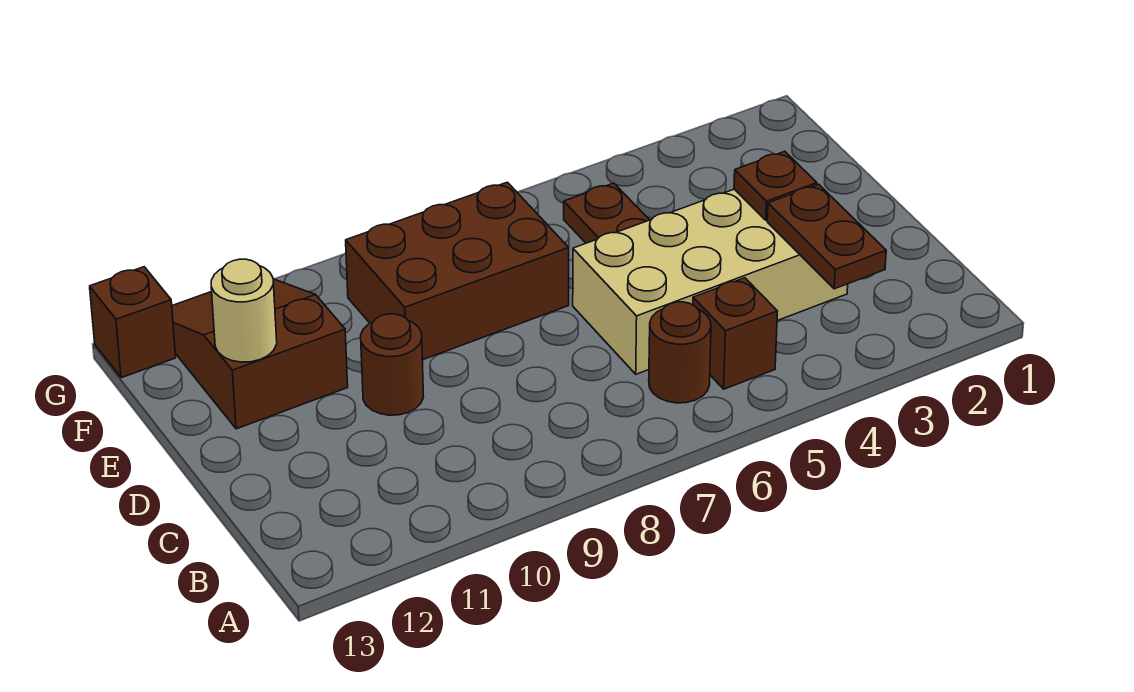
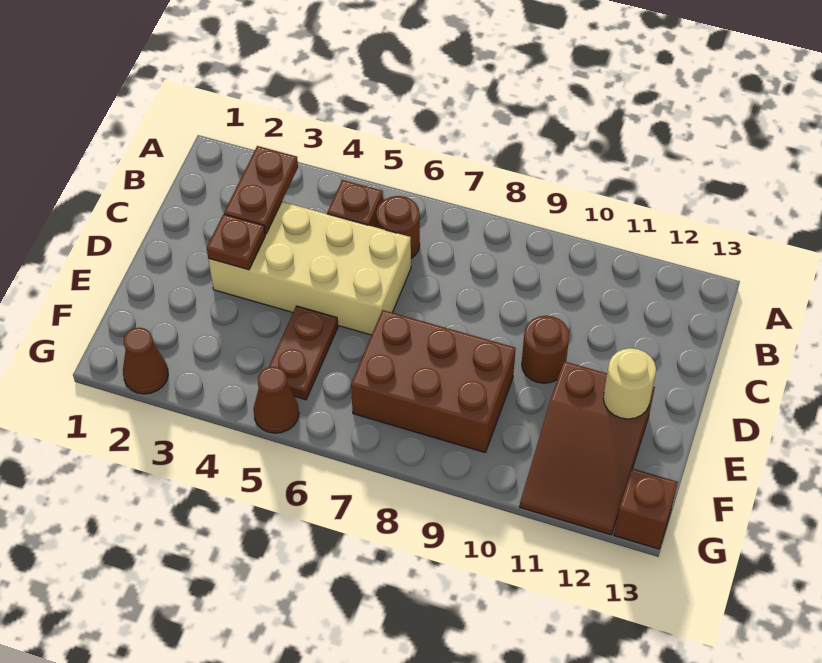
none -> brown cone G2 level 1
none -> brown cone G5 level 1

